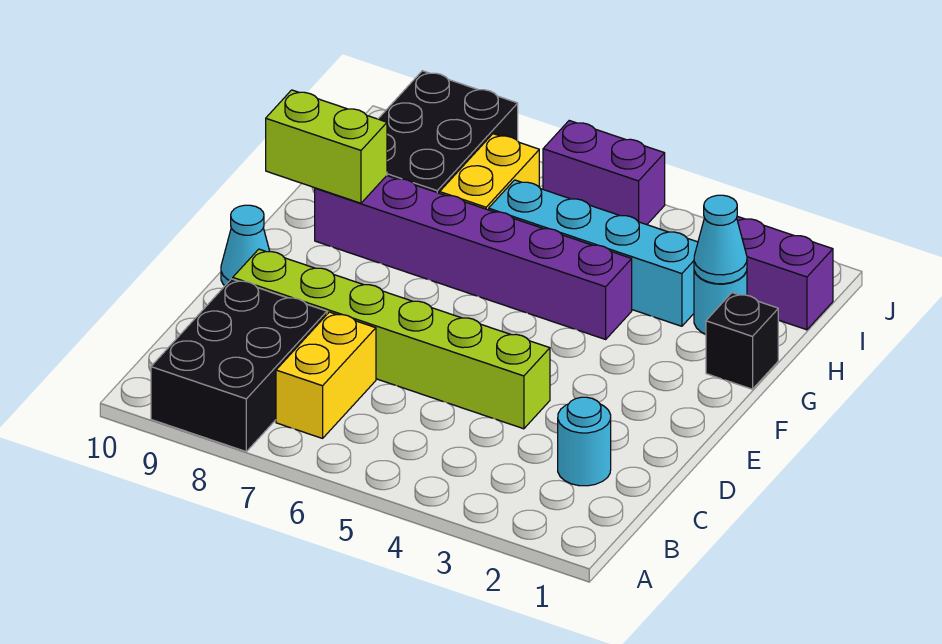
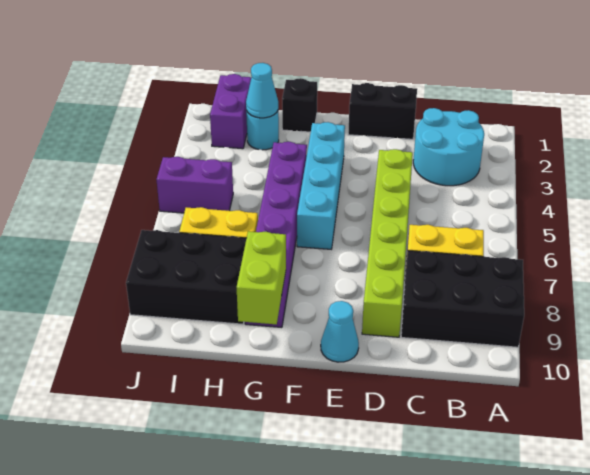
cyan round brick C2 level 1 -> cyan round brick B2:C3 level 1
none -> black brick D1:E1 level 1
cyan brick H3:H6 level 1 -> cyan brick F3:F6 level 1
purple brick J5:J6 level 1 -> purple brick I5:J5 level 1

